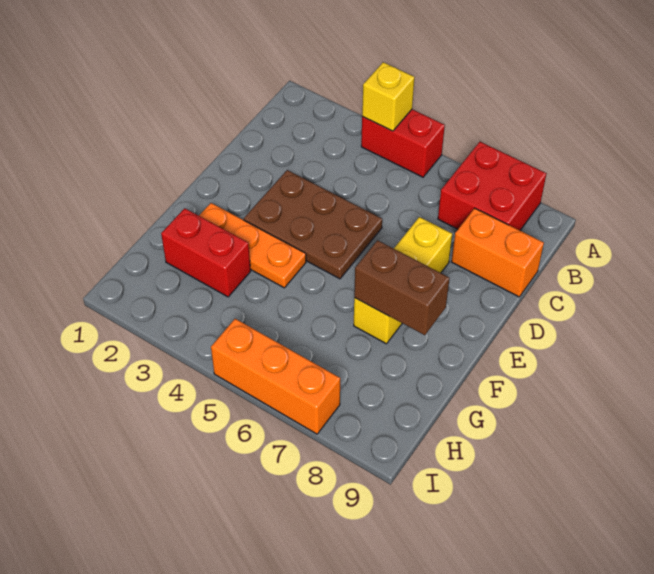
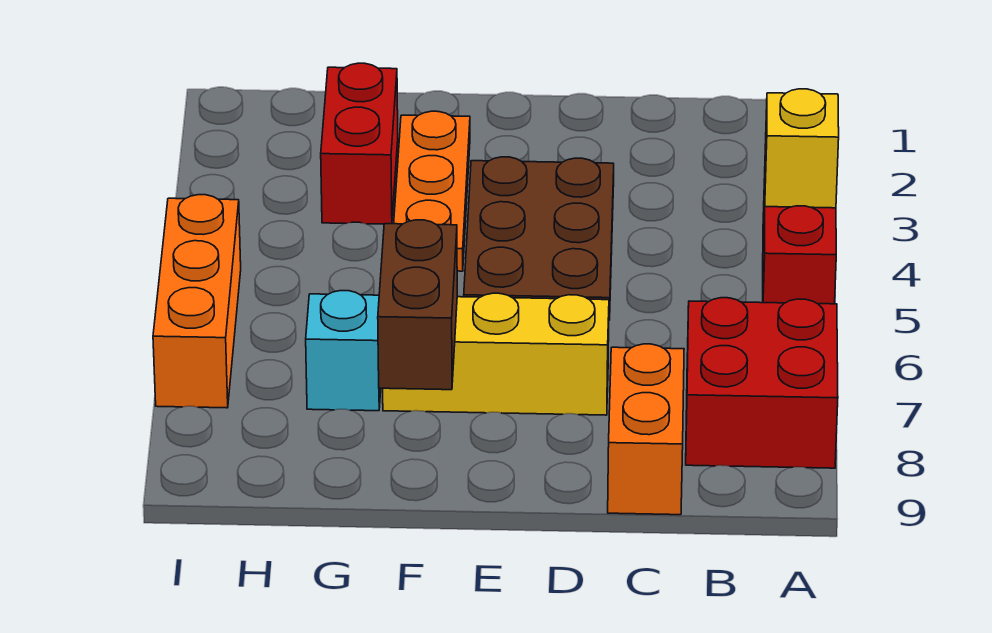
none -> cyan brick G7 level 1

